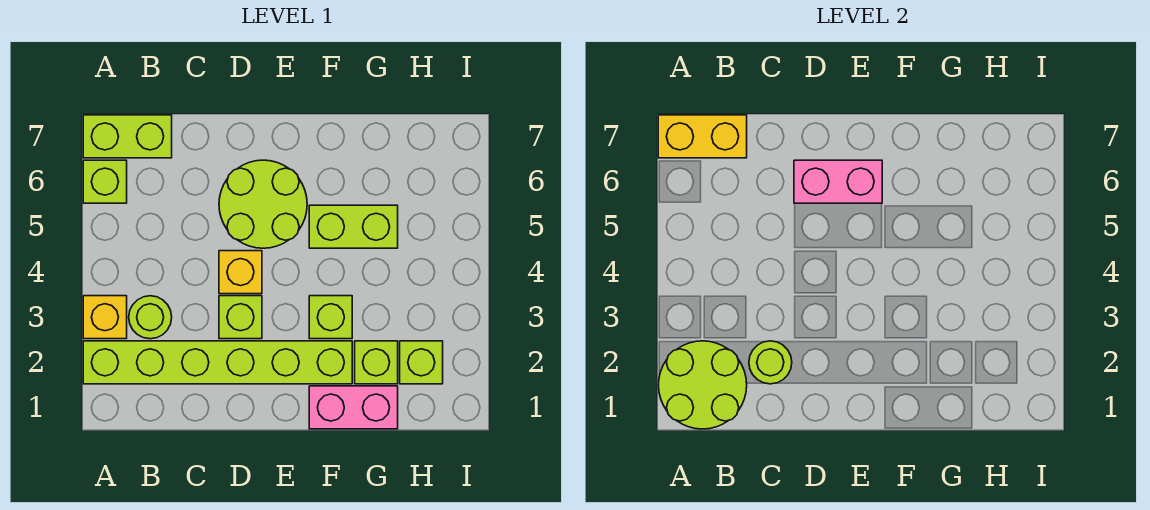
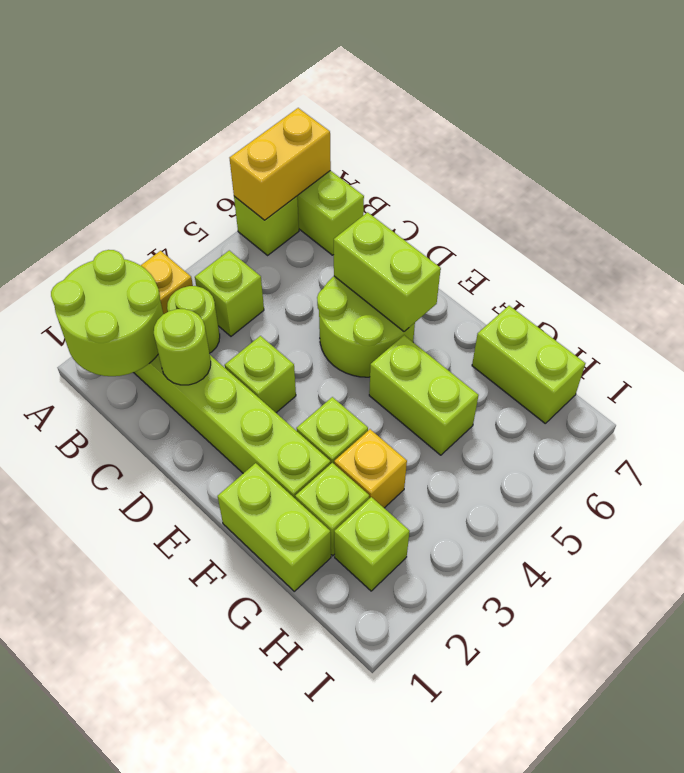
yellow brick A7:B7 level 2 -> yellow brick A6:A7 level 2
none -> lime brick B4 level 1
yellow brick D4 level 1 -> yellow brick G3 level 1
pink brick D6:E6 level 2 -> lime brick D6:E6 level 2
pink brick F1:G1 level 1 -> lime brick F1:G1 level 1
none -> lime brick G7:H7 level 1

